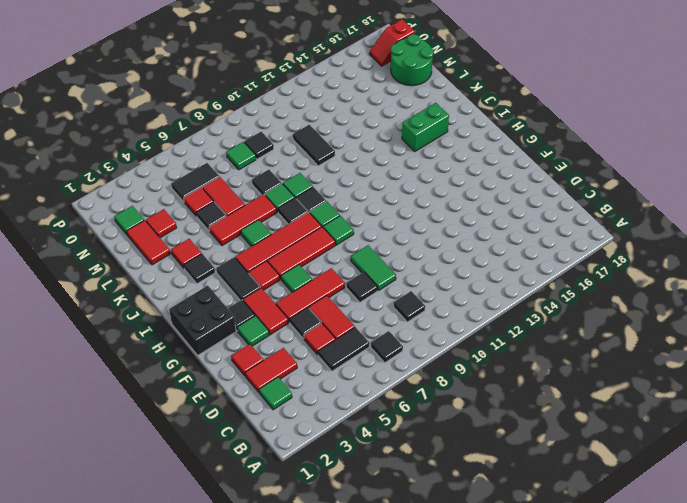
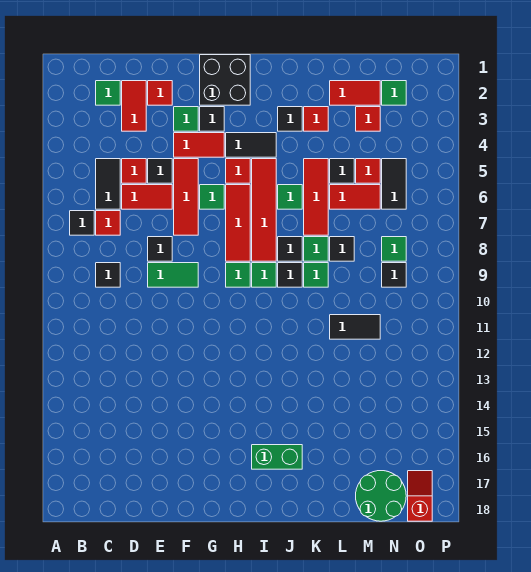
none -> red tile C7 level 1
green brick J15:J16 level 1 -> green brick I16:J16 level 1

